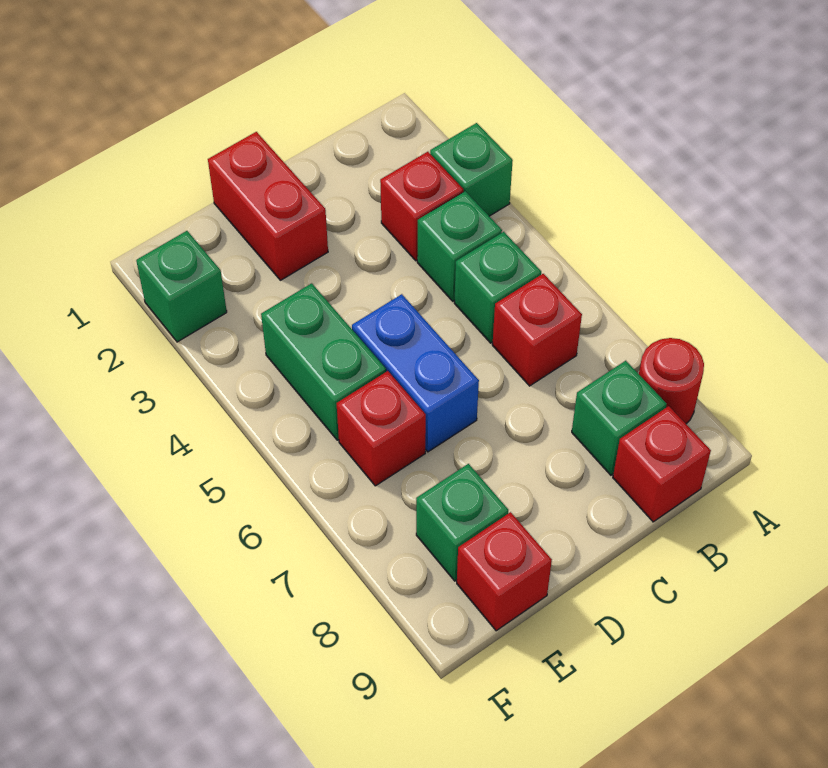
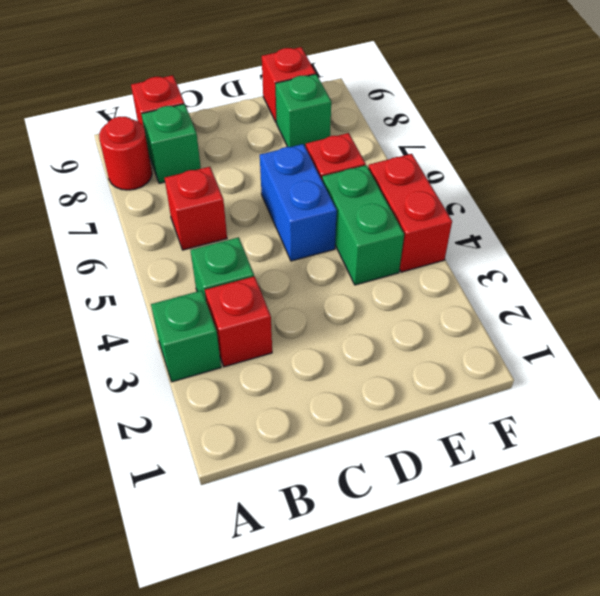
green brick B5 level 1 -> none
red brick D1:D2 level 1 -> red brick F4:F5 level 1
green brick F2 level 1 -> none

